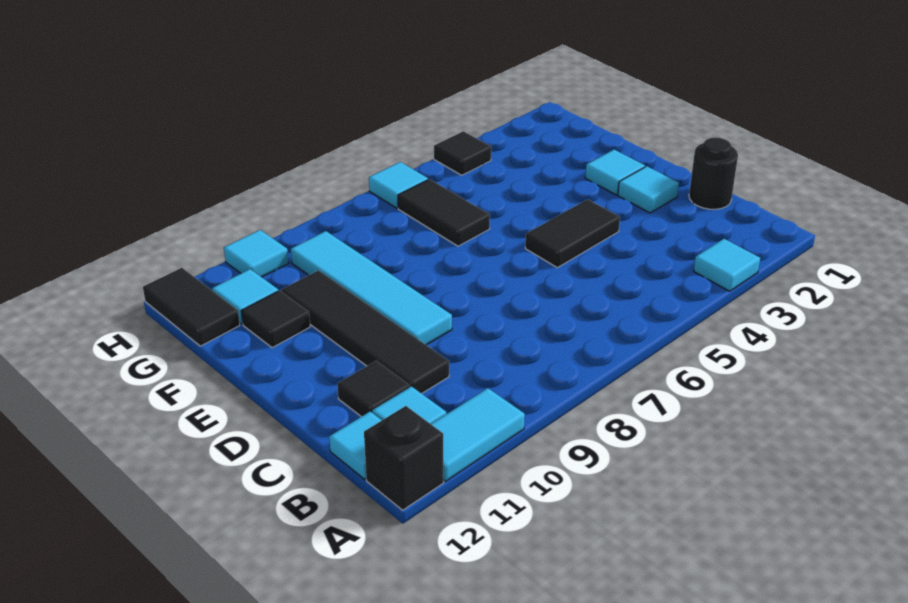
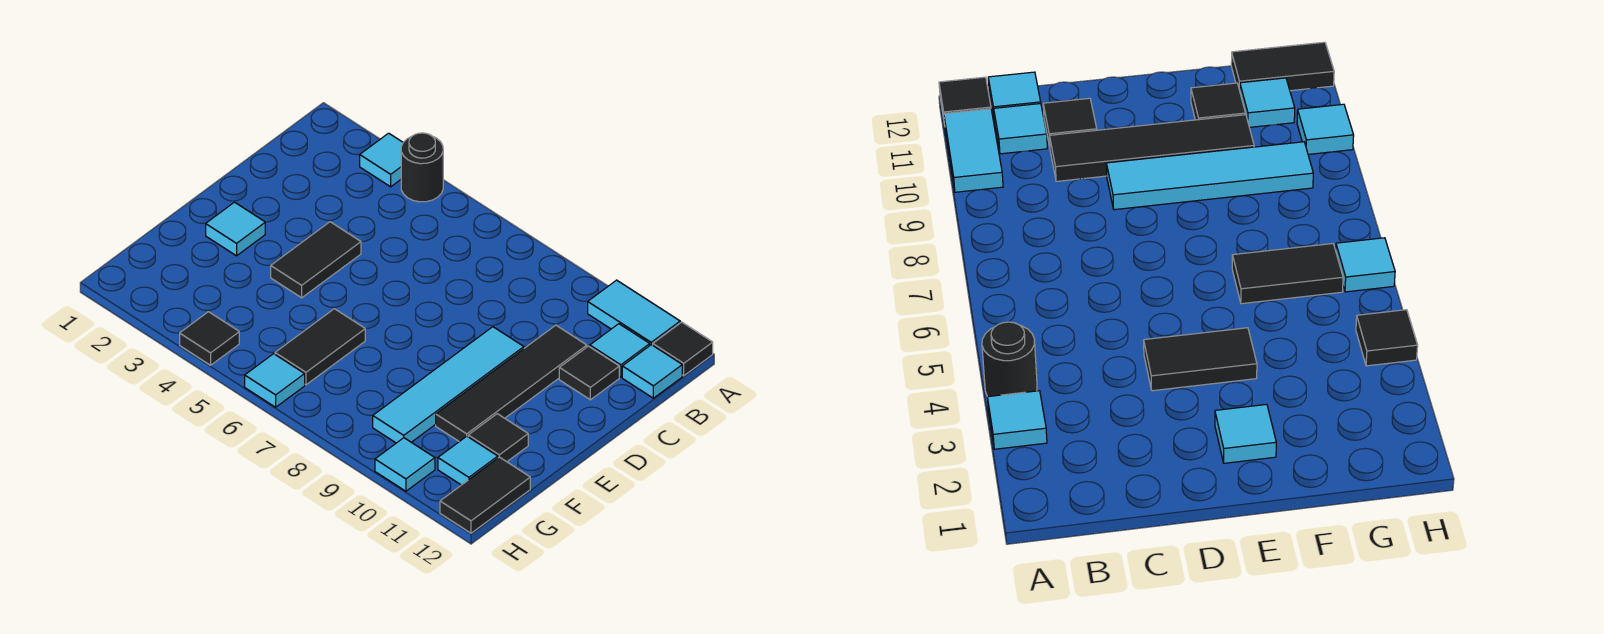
black brick A12 level 1 -> black tile A12 level 1
black round brick C1 level 1 -> black round brick A4 level 1
cyan tile D2 level 1 -> none
black tile D4:D5 level 1 -> black tile D4:E4 level 1

